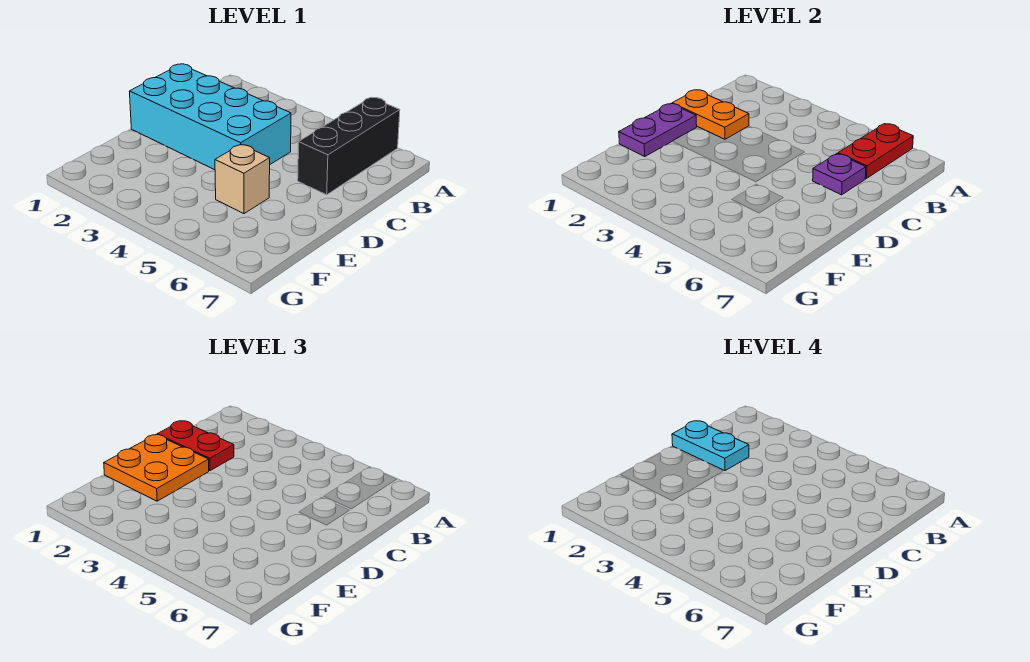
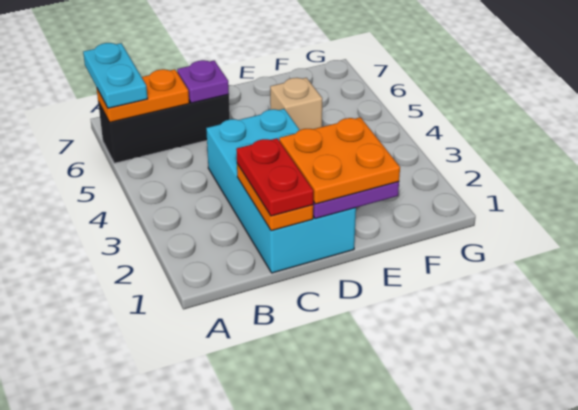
red plate A6:B6 level 2 -> orange plate A6:B6 level 2
cyan plate C1:C2 level 4 -> cyan plate A6:A7 level 3

